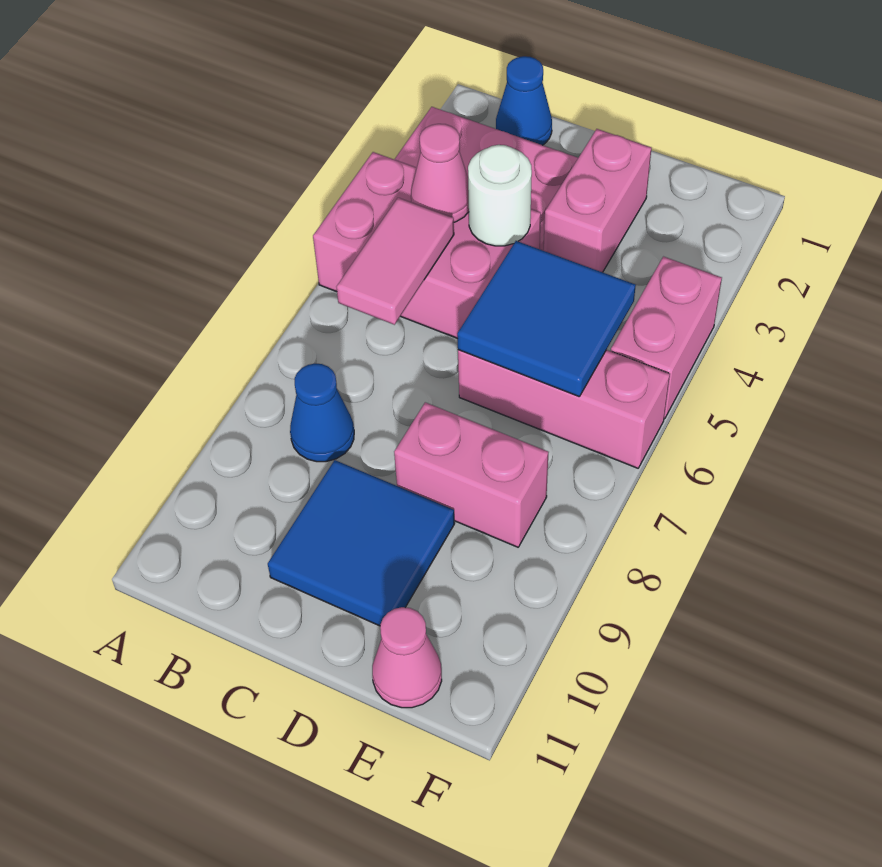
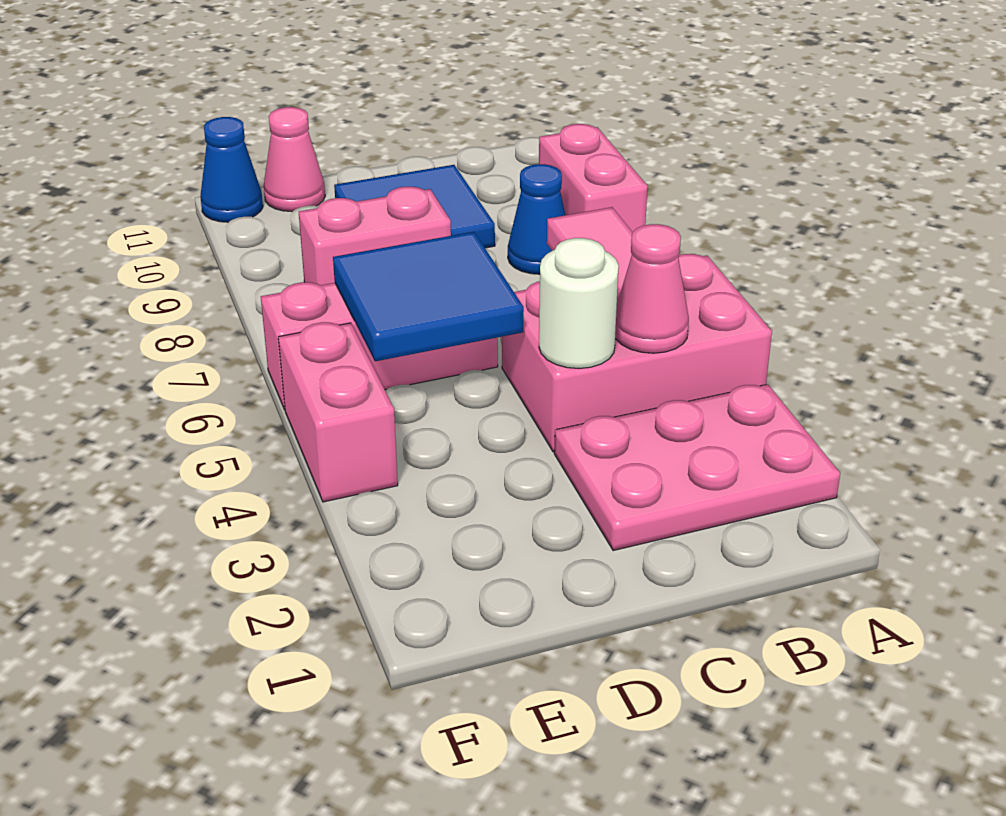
blue cone B1 level 1 -> blue cone F11 level 1
pink brick D2:D3 level 1 -> pink brick A8:A9 level 1

